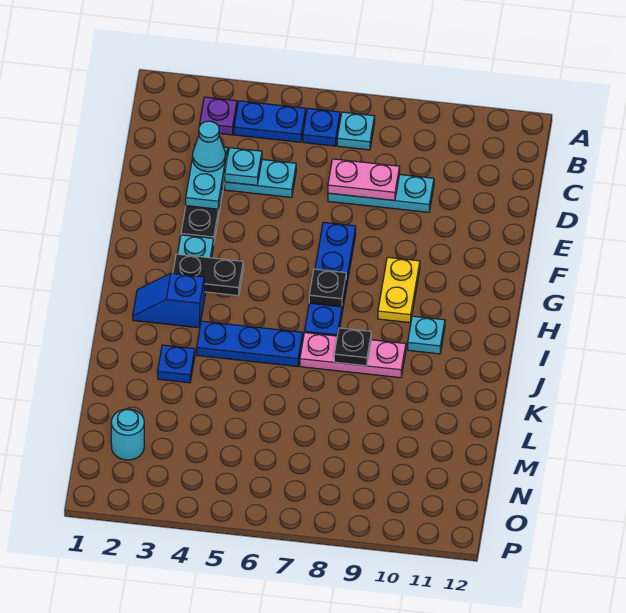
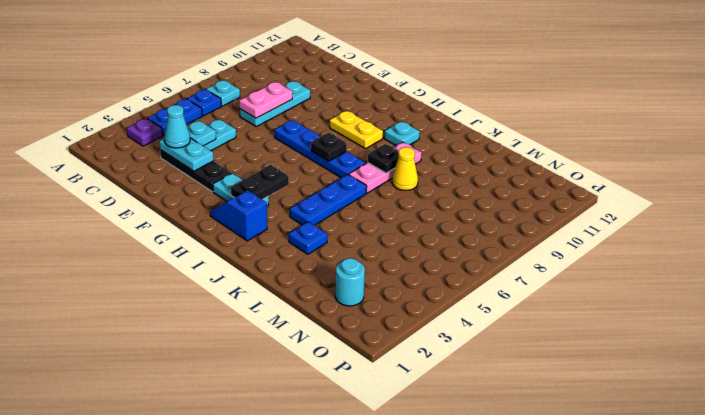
blue slope I2:I3 level 1 top 3 -> blue slope H2:I2 level 1 top I
none -> yellow cone K8 level 1

